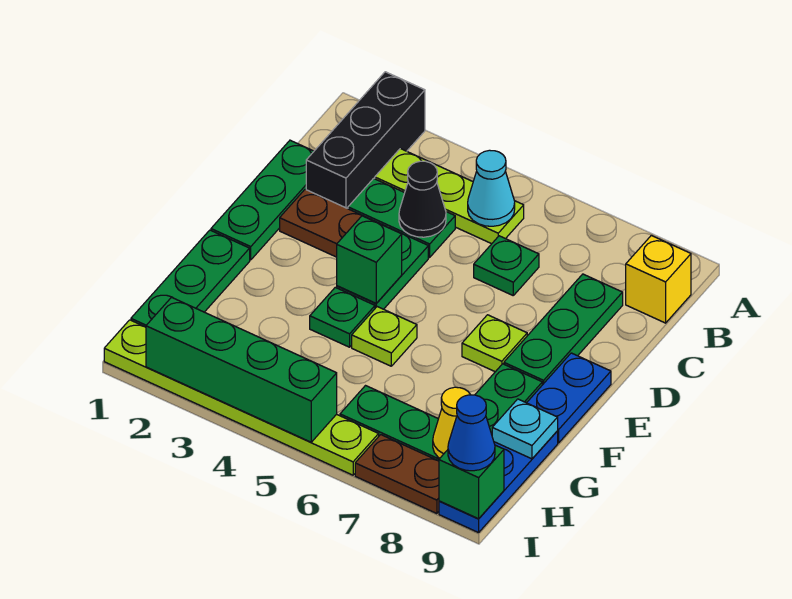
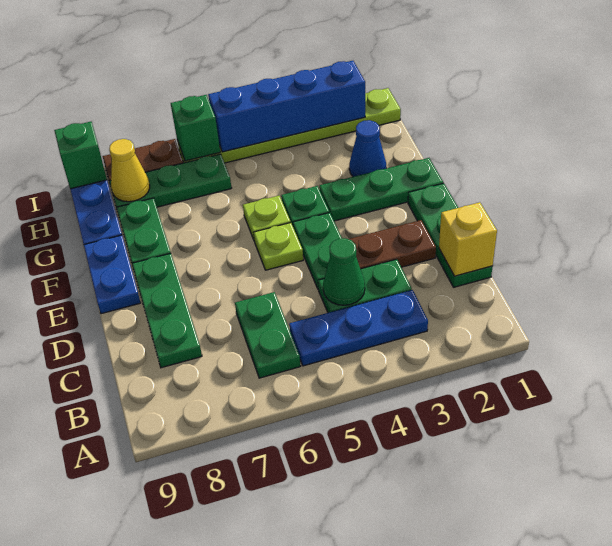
black brick A2:C2 level 1 -> none
lime plate B3:B5 level 1 -> blue plate B3:B5 level 1
cyan cone B5 level 2 -> none
yellow brick B9 level 1 -> yellow brick C1 level 2
black cone C4 level 2 -> green cone C4 level 2
green plate C6 level 1 -> green plate B6:C6 level 1
green brick E4 level 2 -> green brick I6 level 2
lime plate E7 level 1 -> lime plate E5 level 1
green plate F1:H1 level 1 -> green plate F1:F3 level 1
cyan plate G9 level 2 -> none
green brick I2:I5 level 2 -> blue brick I2:I5 level 2
blue cone I9 level 3 -> blue cone G2 level 1

